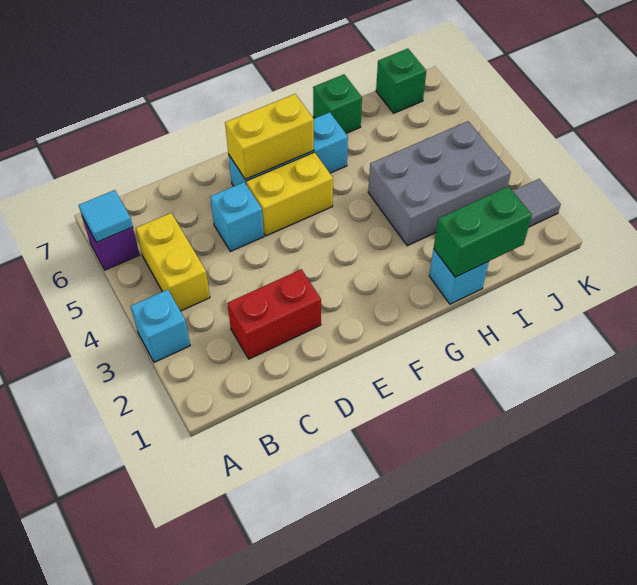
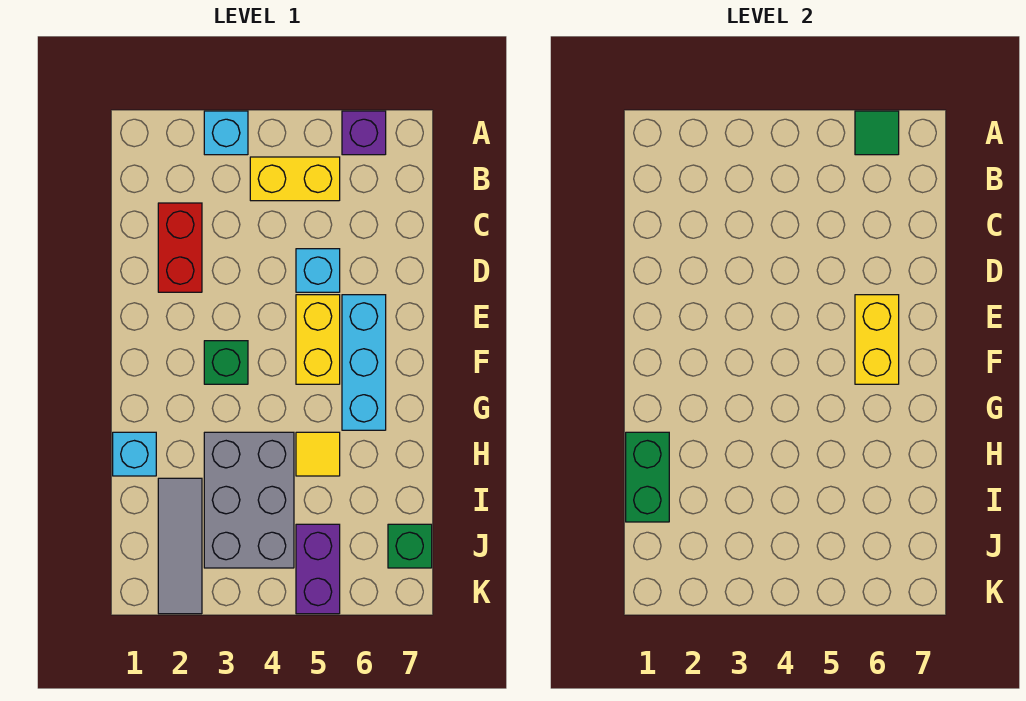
cyan tile A6 level 2 -> green tile A6 level 2
none -> yellow tile H5 level 1
green brick H7 level 1 -> green brick F3 level 1
none -> purple brick J5:K5 level 1

